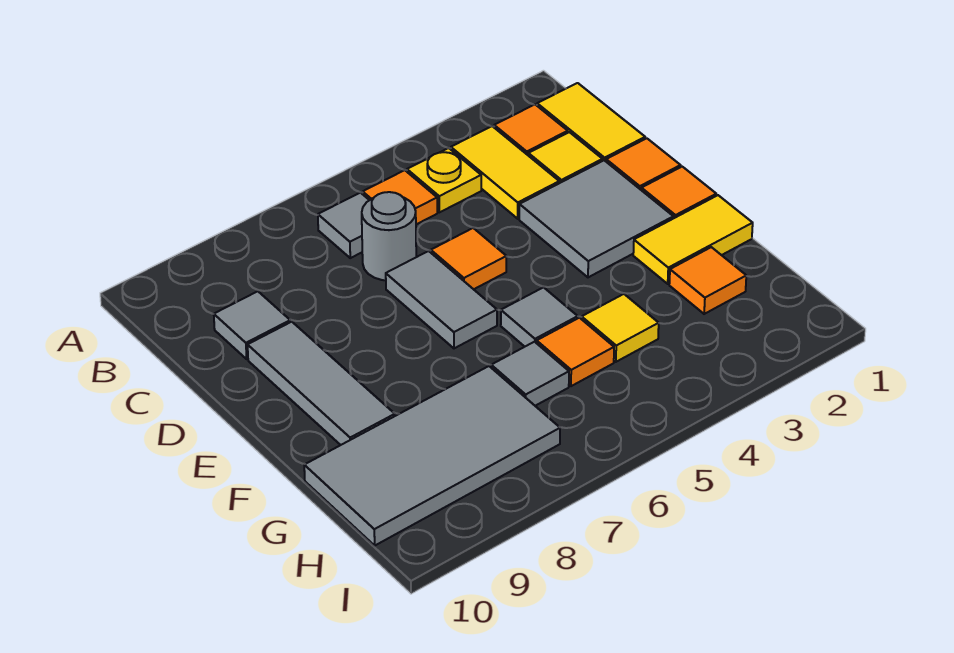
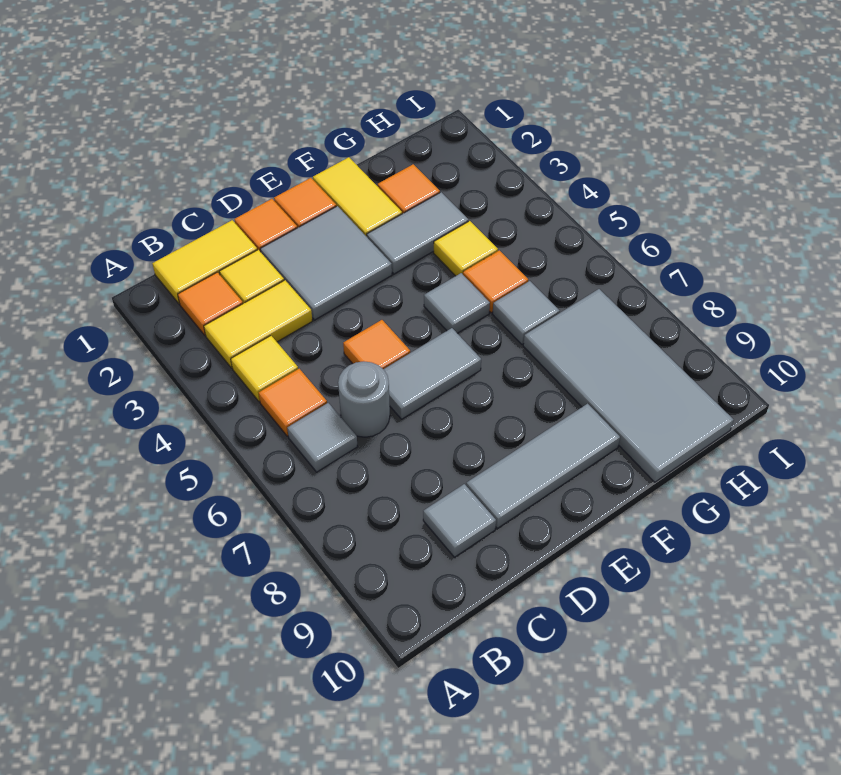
yellow plate B4 level 1 -> yellow tile B4 level 1
none -> grey tile F3:G3 level 1

